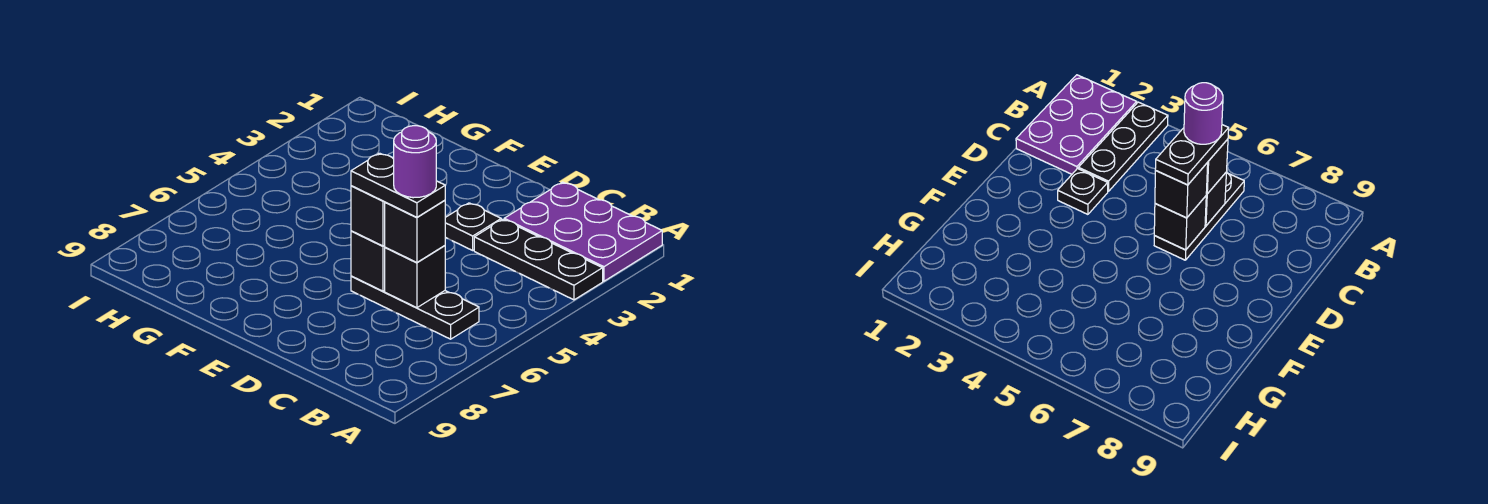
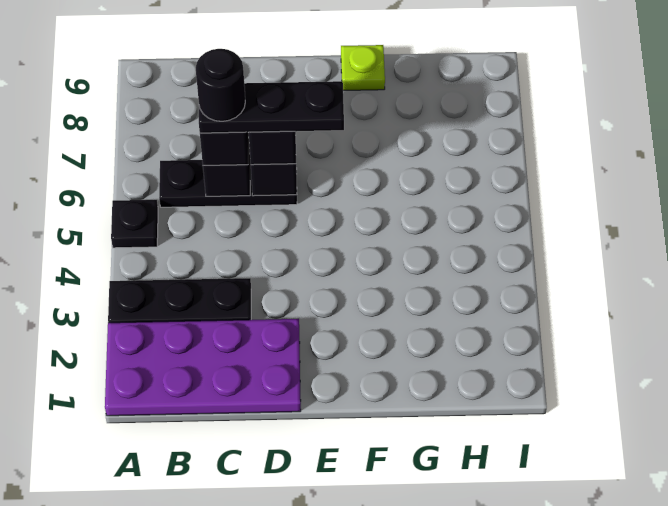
purple plate A1:C2 level 1 -> purple plate A1:D2 level 1
black plate C6:D6 level 4 -> black plate C6:E6 level 4
purple round brick C6 level 5 -> black round brick C6 level 5
black plate D3 level 1 -> black plate A5 level 1
none -> lime plate F9 level 1

